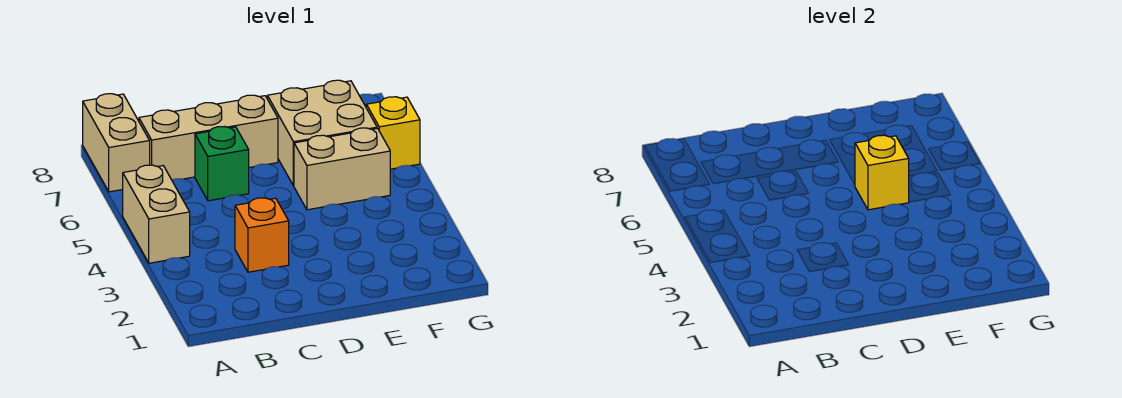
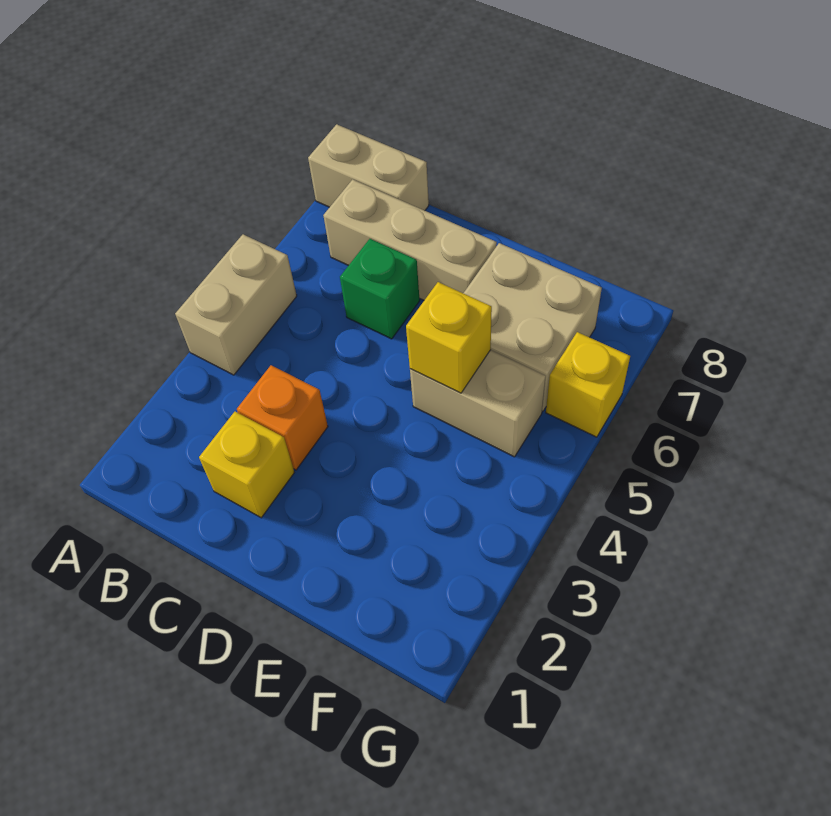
tan brick A7:A8 level 1 -> tan brick A8:B8 level 1
none -> yellow brick C2 level 1

